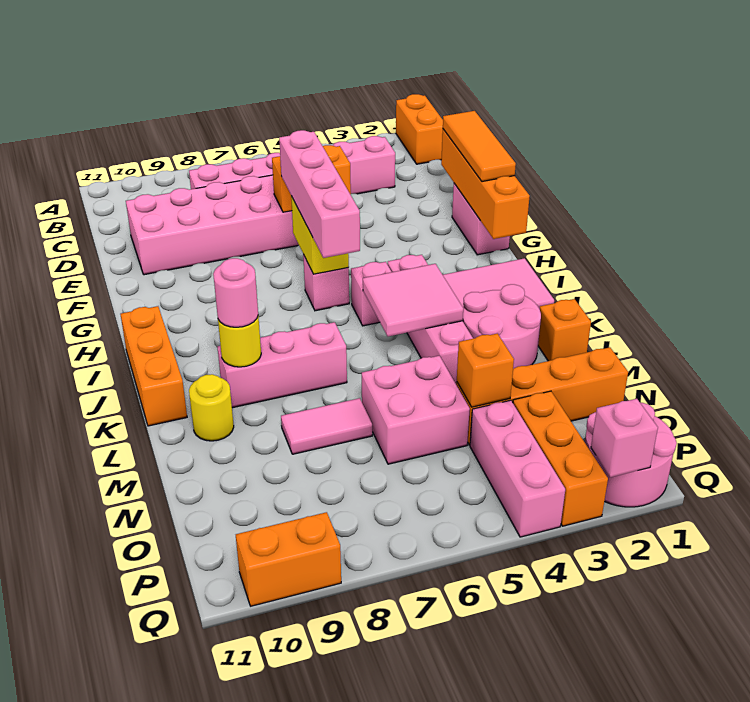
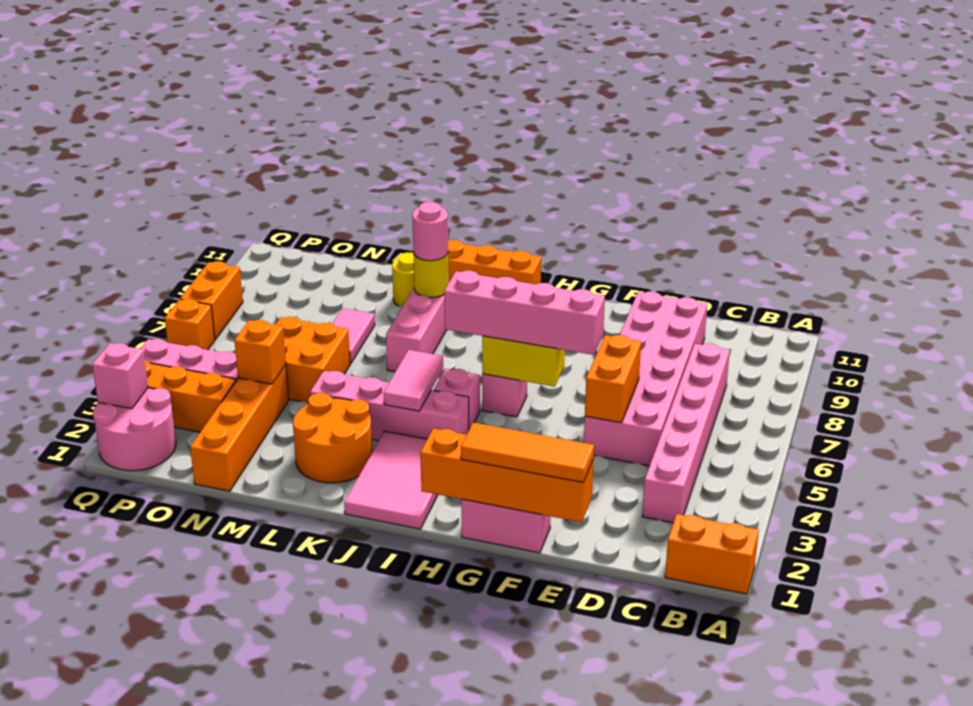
pink tile J4:K5 level 2 -> pink tile J4:J5 level 2
pink round brick K2:L3 level 1 -> orange round brick K2:L3 level 1
orange brick L1 level 1 -> orange brick Q6 level 1
pink brick M5:N6 level 1 -> orange brick M5:N6 level 1
orange brick Q9:Q10 level 1 -> orange brick Q7:Q8 level 1

